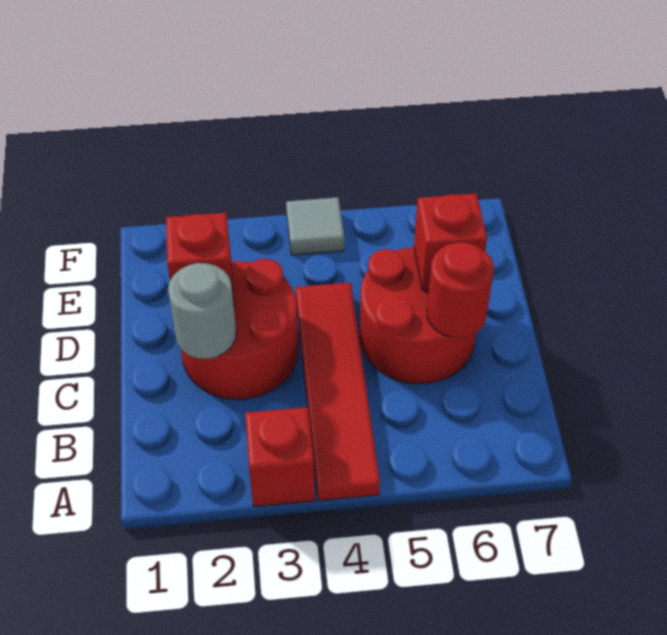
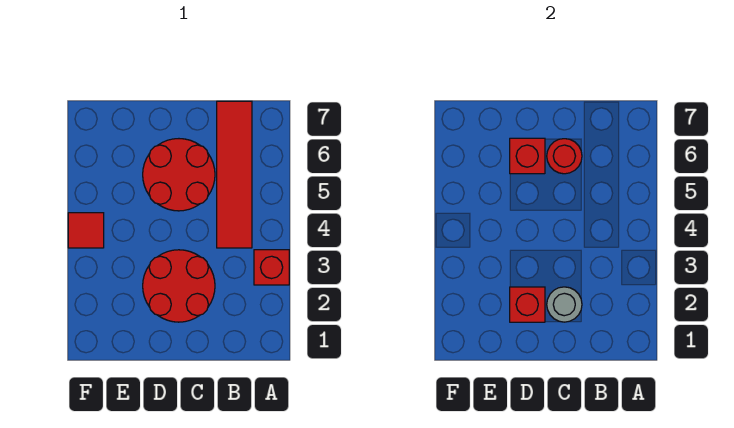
red tile A4:D4 level 1 -> red tile B4:B7 level 1
grey tile F4 level 1 -> red tile F4 level 1

